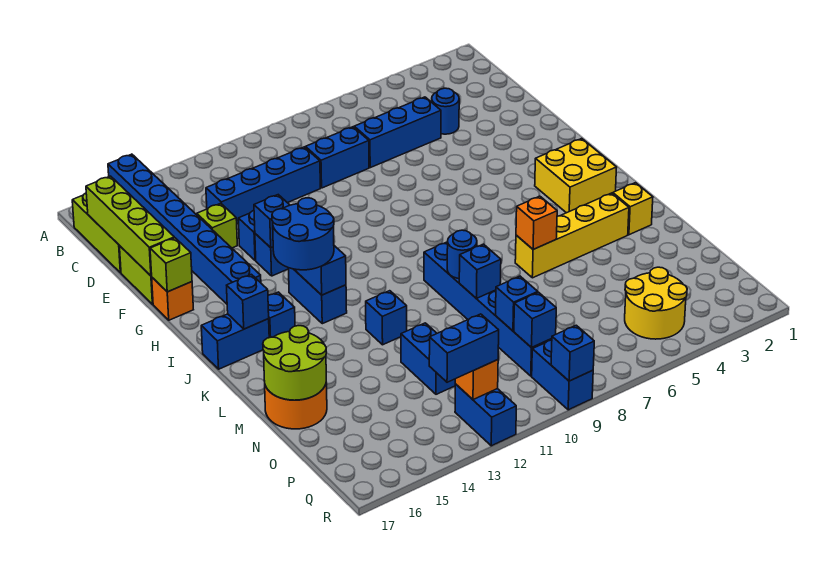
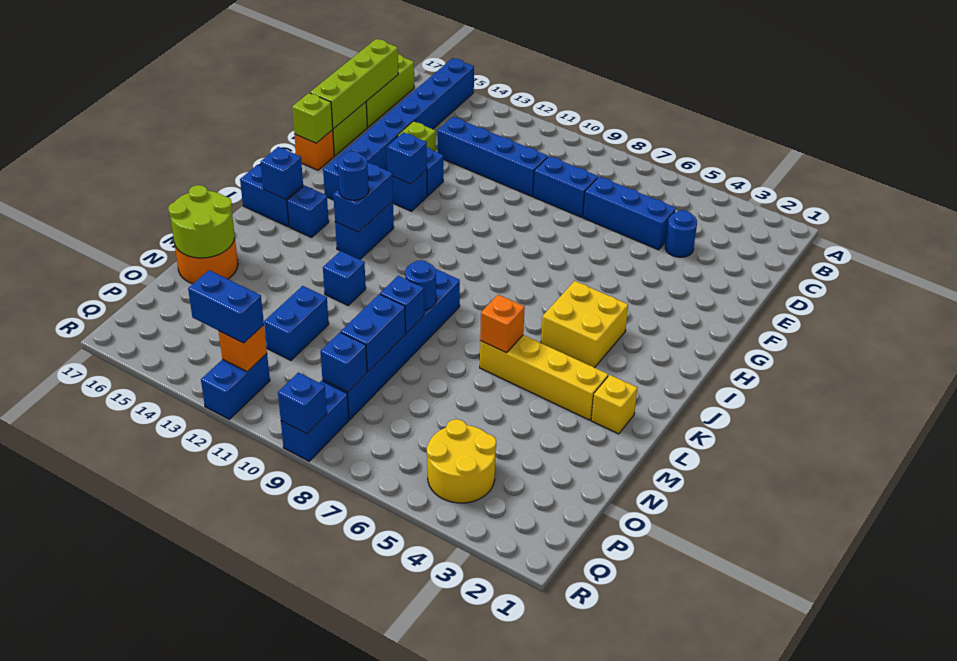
yellow brick I2:J3 level 1 -> yellow brick I4:J5 level 1
blue round brick I13:J14 level 3 -> blue round brick J13 level 3
blue brick O9 level 2 -> blue brick N9:O9 level 2

